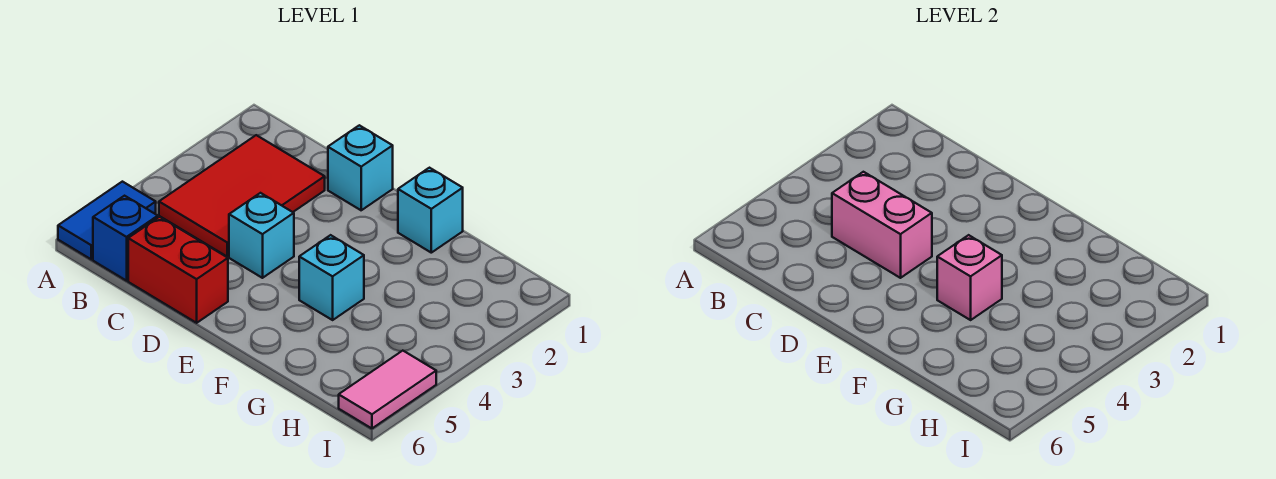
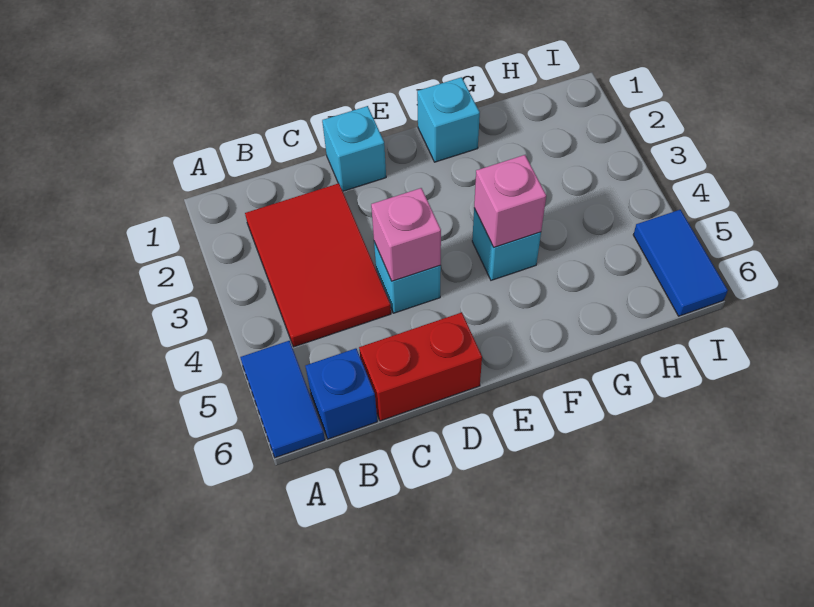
pink brick C4:D4 level 2 -> pink brick D4 level 2
pink tile I5:I6 level 1 -> blue tile I5:I6 level 1

